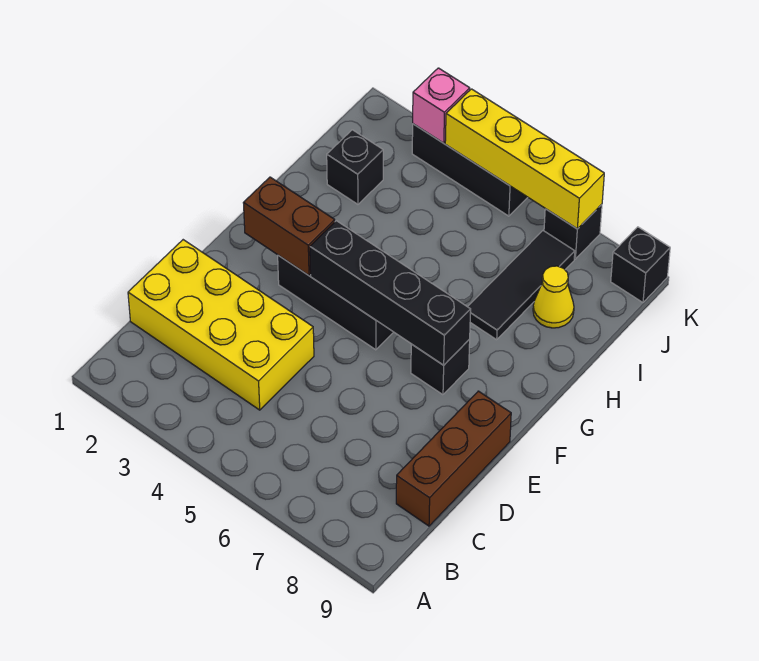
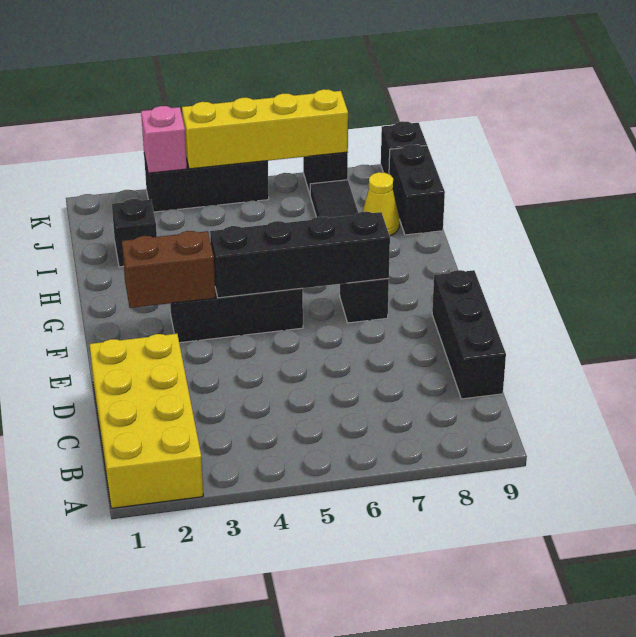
yellow brick C1:D4 level 1 -> yellow brick A1:D2 level 1
brown brick C9:E9 level 1 -> black brick C9:E9 level 1
none -> black brick I9:J9 level 1

